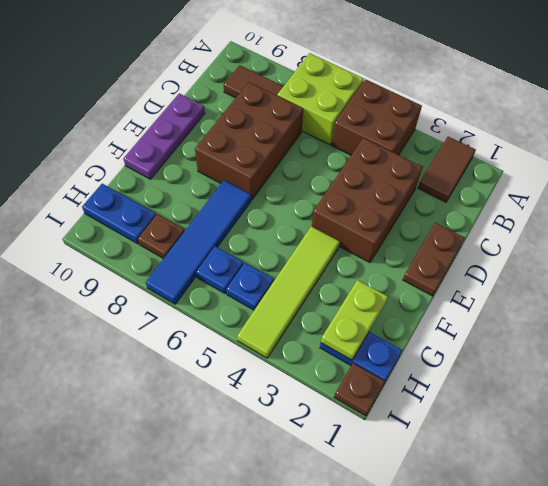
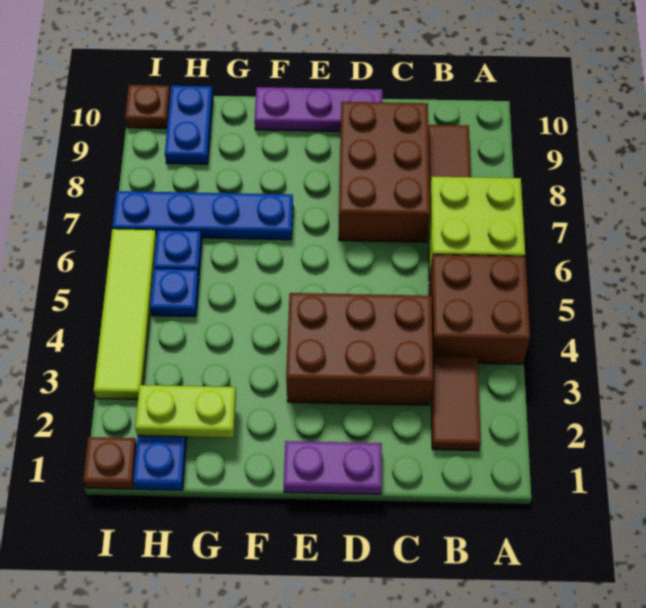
brown tile A2:B2 level 1 -> brown tile B2:B3 level 1
brown brick C7:E8 level 1 -> brown brick C7:D9 level 1
brown plate D1:E1 level 1 -> purple plate D1:E1 level 1
lime tile F4:I4 level 1 -> lime tile I3:I6 level 1
blue tile F7:I7 level 1 -> blue plate F7:I7 level 1
brown plate H8 level 1 -> brown plate I10 level 1

